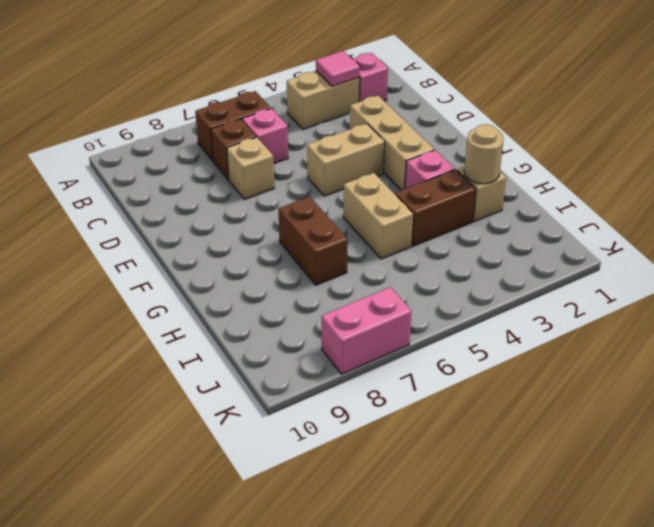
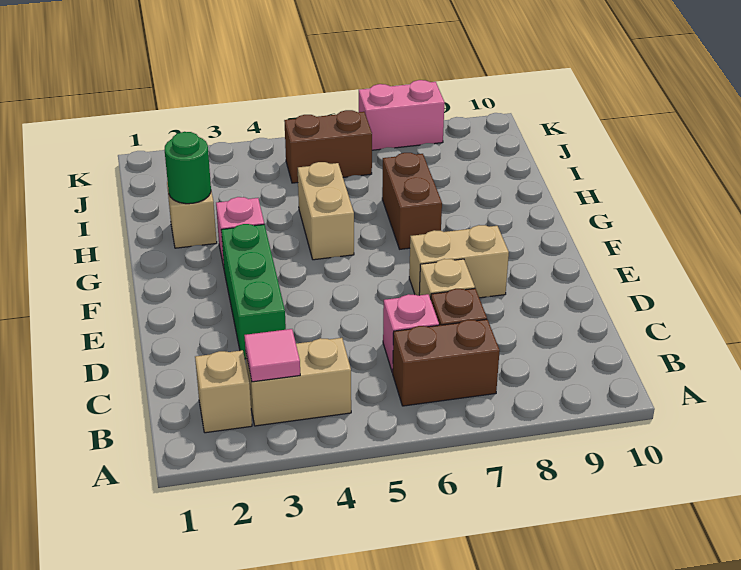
pink brick B2 level 1 -> tan brick B2 level 1
tan brick D3:F3 level 1 -> green brick D3:F3 level 1
tan brick E4:E5 level 1 -> tan brick E7:E8 level 1
tan round brick H2 level 2 -> green round brick H2 level 2
brown brick H3:H4 level 1 -> brown brick J5:J6 level 1

